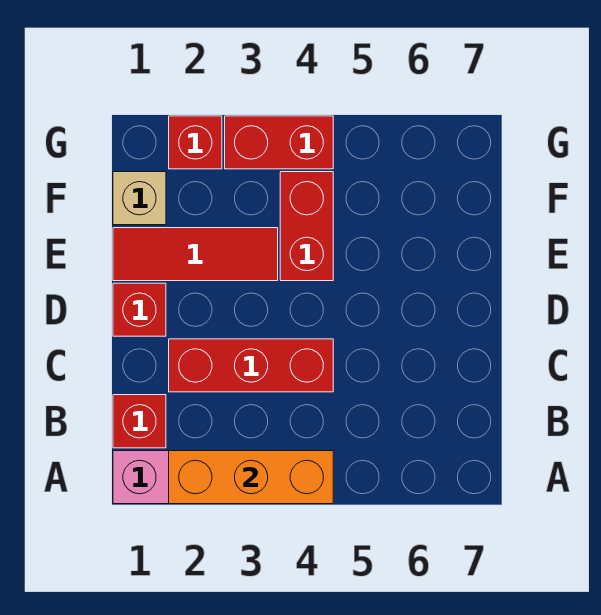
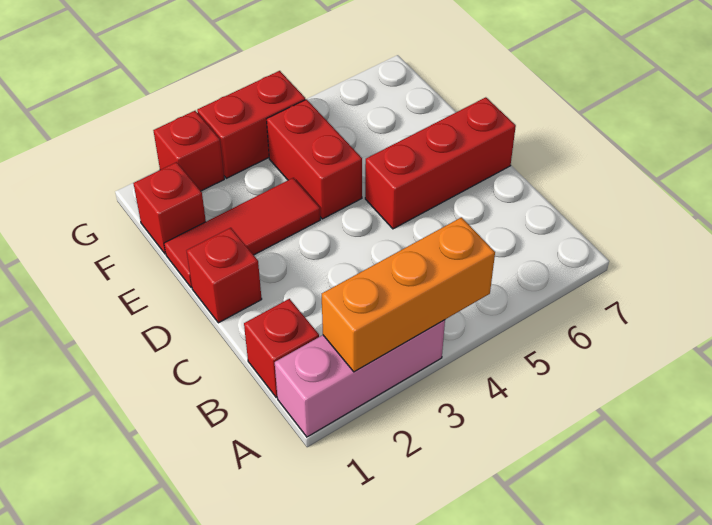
red brick C2:C4 level 1 -> red brick D5:D7 level 1
tan brick F1 level 1 -> red brick F1 level 1

